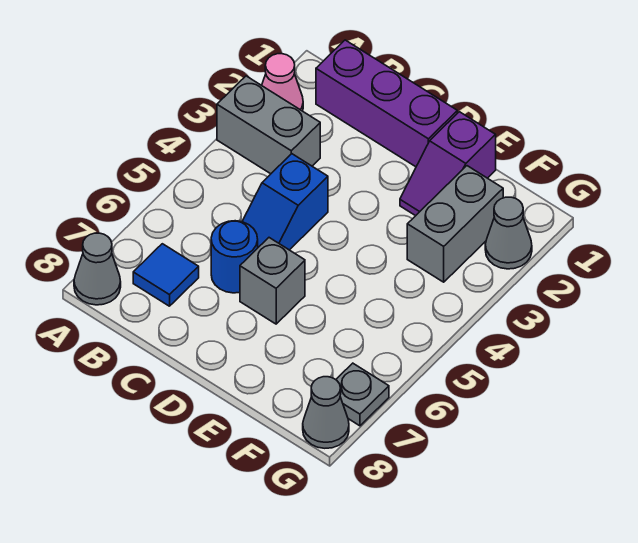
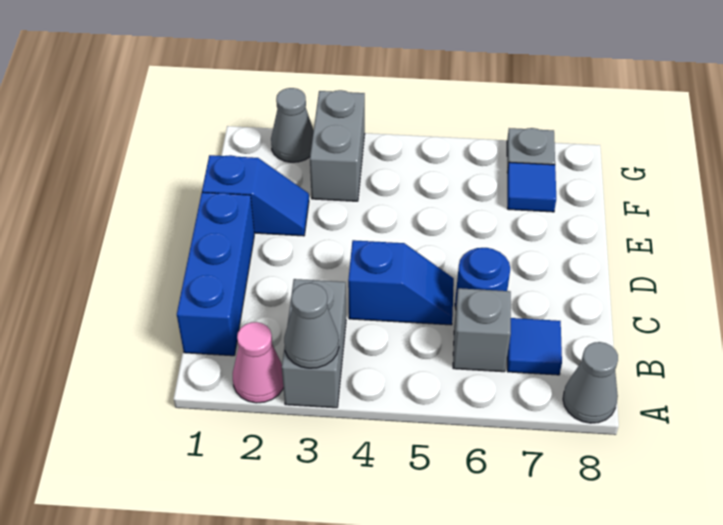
purple brick B1:D1 level 1 -> blue brick B1:D1 level 1
grey brick D6 level 1 -> grey brick B6 level 1
purple slope E1:E2 level 1 top 1 -> blue slope E1:E2 level 1 top 1
grey brick F2:F3 level 1 -> grey brick F3:G3 level 1
none -> blue tile F7 level 1
grey cone G8 level 1 -> grey cone A3 level 2

